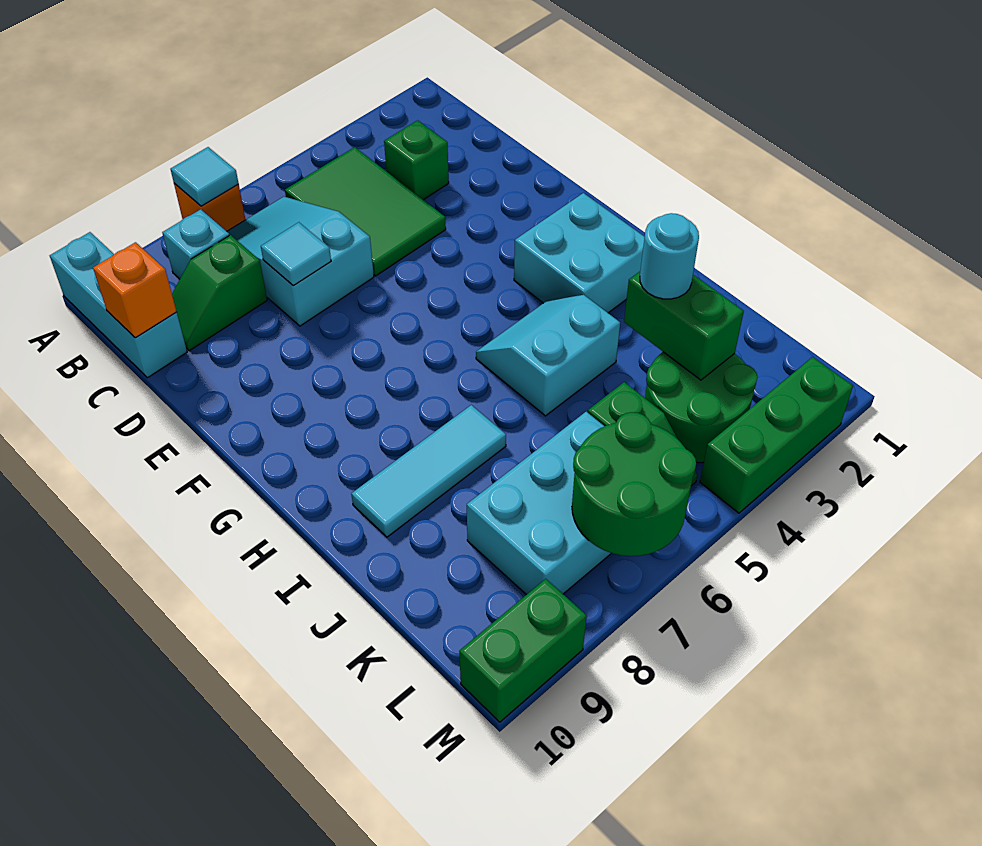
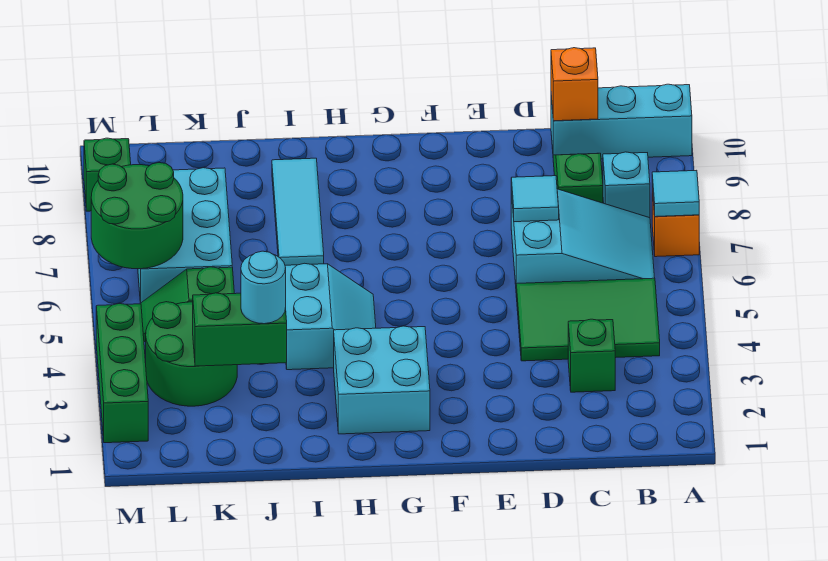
green brick M9:M10 level 1 -> green brick M9 level 1

